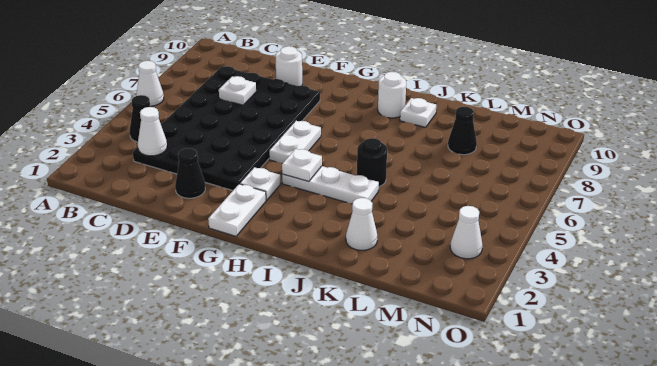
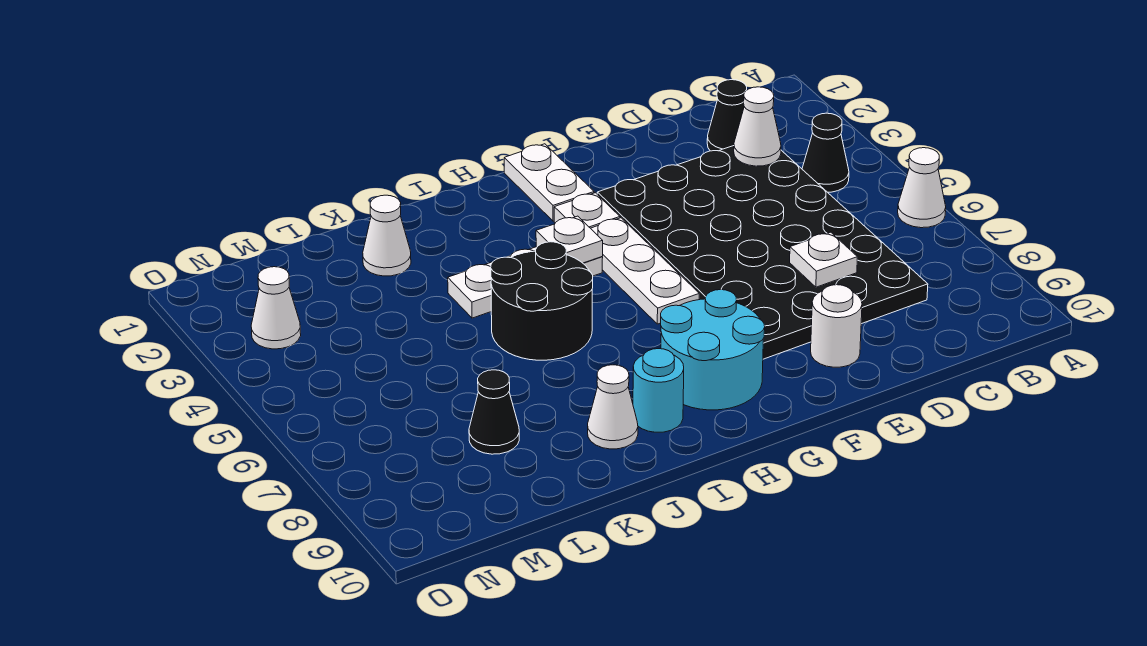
black cone E2 level 1 -> black cone C2 level 1
white plate G5:G6 level 1 -> white plate G4:G6 level 1
none -> cyan round brick G8:H9 level 1
white round brick I9 level 1 -> cyan round brick I9 level 1
black round brick J5 level 1 -> black round brick I5:J6 level 1
white plate J9 level 1 -> white cone J9 level 1

